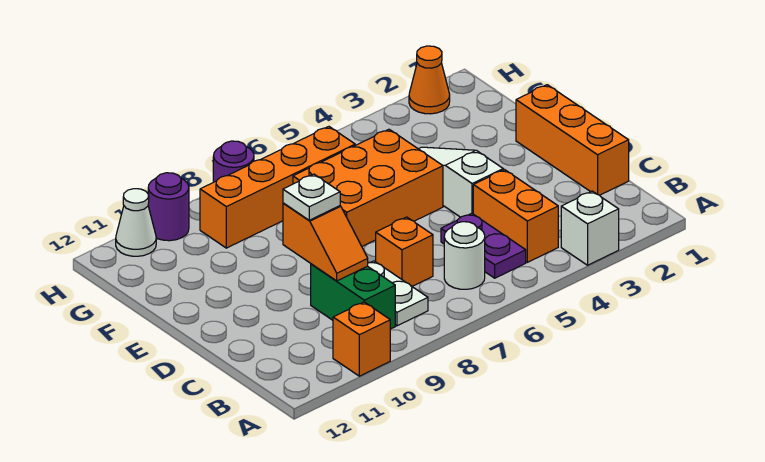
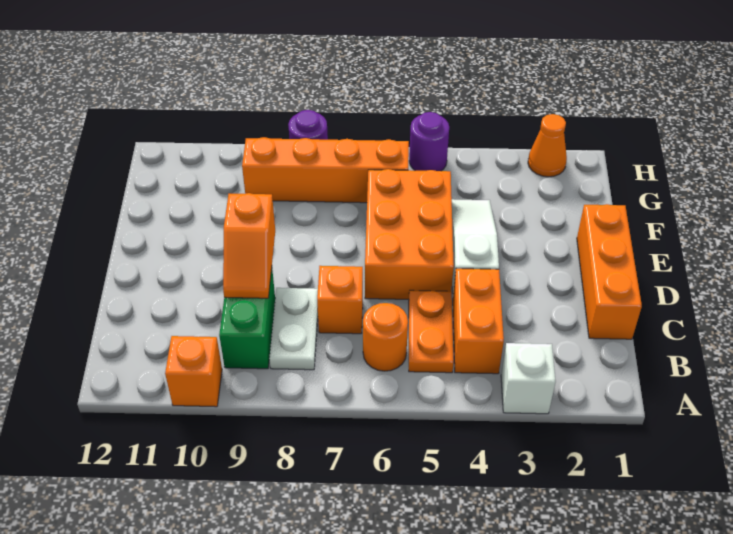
purple plate B5:C5 level 1 -> orange plate B5:C5 level 1
white round brick B6 level 1 -> orange round brick B6 level 1
white plate D9 level 3 -> none
orange brick E5:F7 level 1 -> orange brick D5:F6 level 1
purple round brick H10 level 1 -> purple round brick H5 level 1
white cone H11 level 1 -> none

